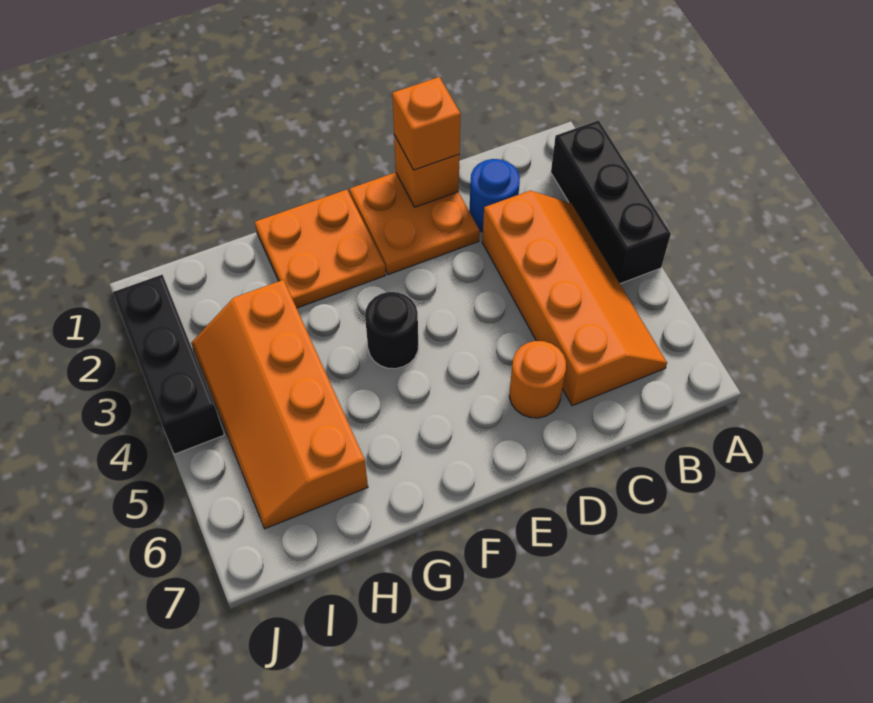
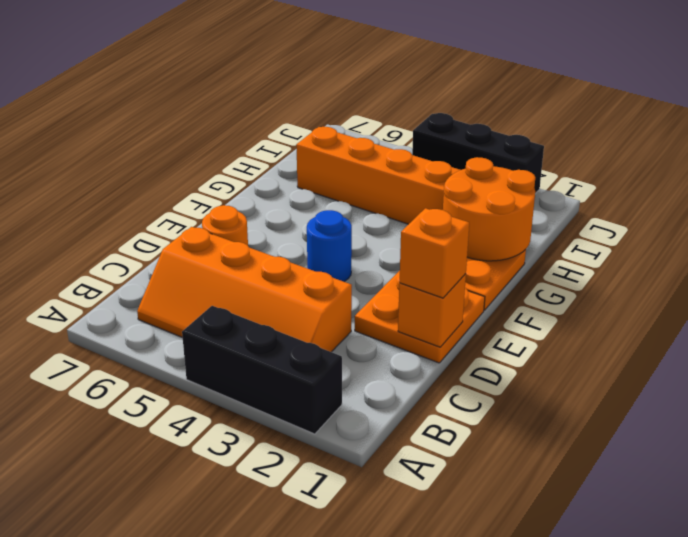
blue round brick C2 level 1 -> blue round brick E4 level 1
black round brick F4 level 1 -> none
none -> orange round brick G1:H2 level 2

